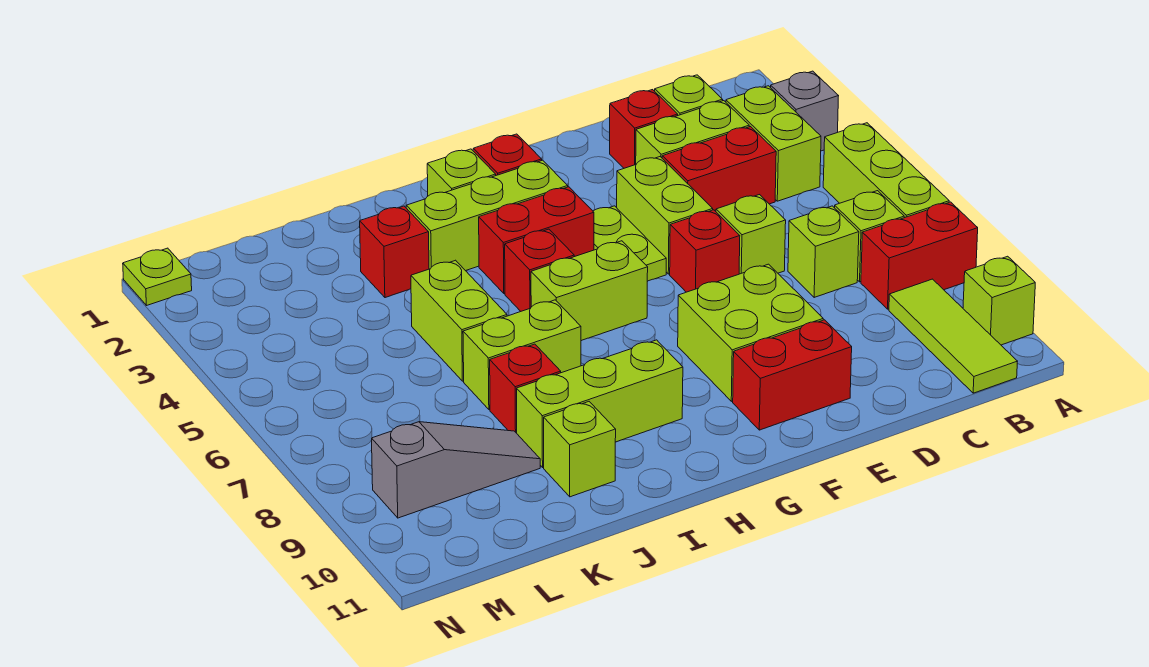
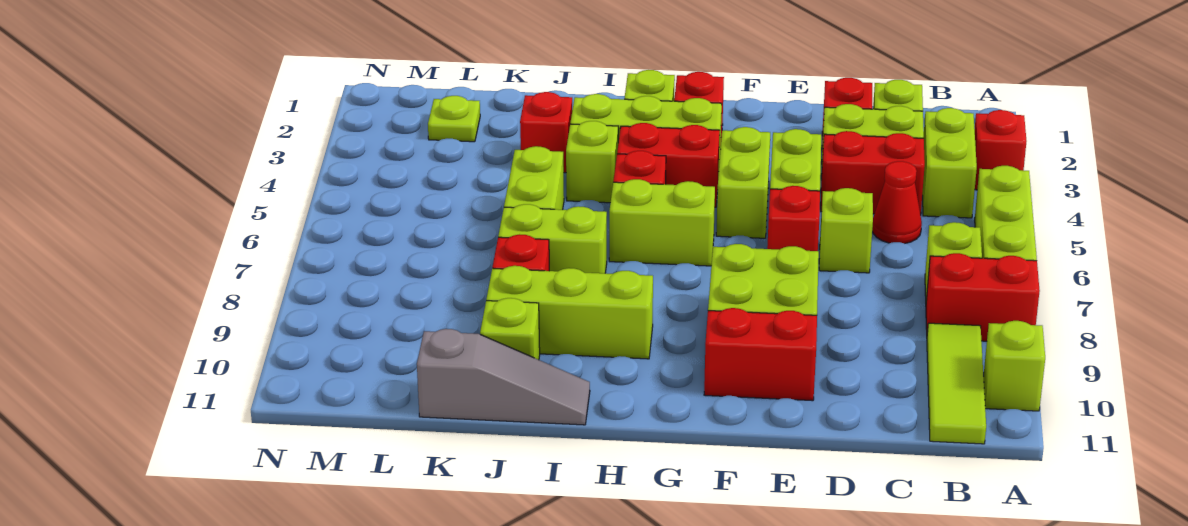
grey brick A3 level 1 -> red brick A3 level 1
none -> red cone C5 level 1
lime brick C7 level 1 -> lime brick I4 level 1
lime plate F4:F5 level 1 -> lime brick F4:F5 level 1
grey slope K9:M9 level 1 top M -> grey slope I11:K11 level 1 top K
lime plate N1 level 1 -> lime plate L2 level 1

